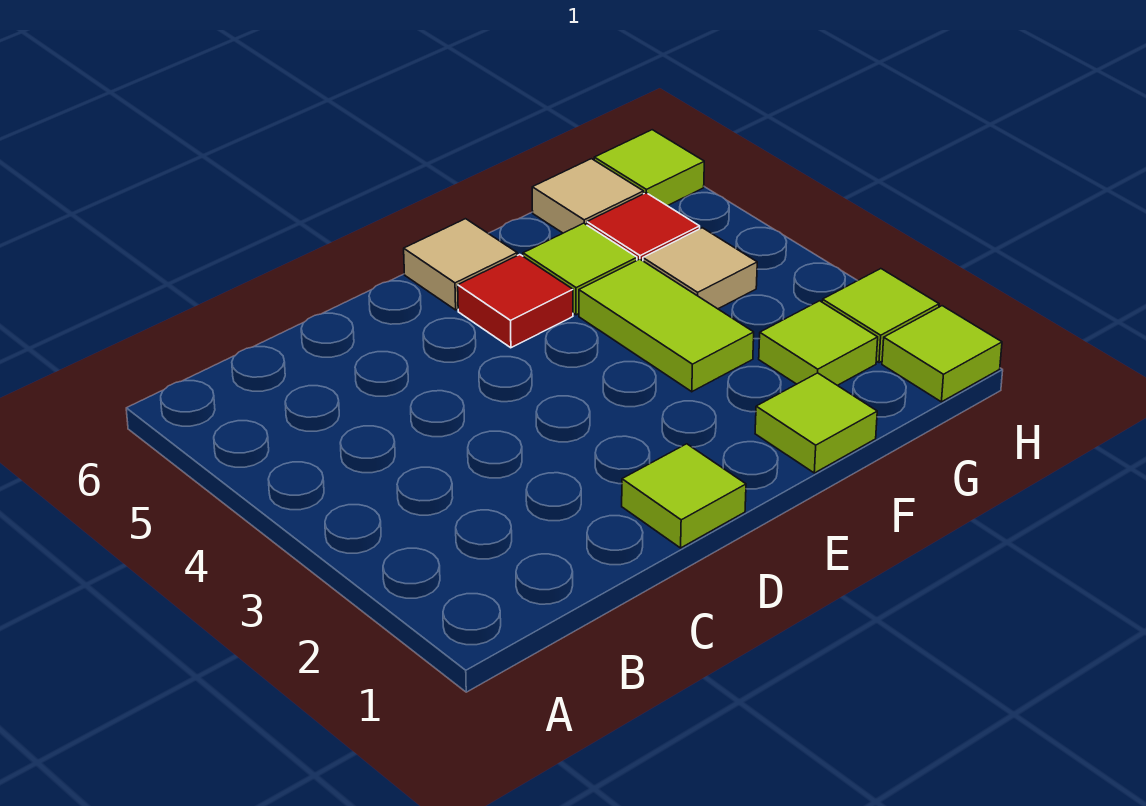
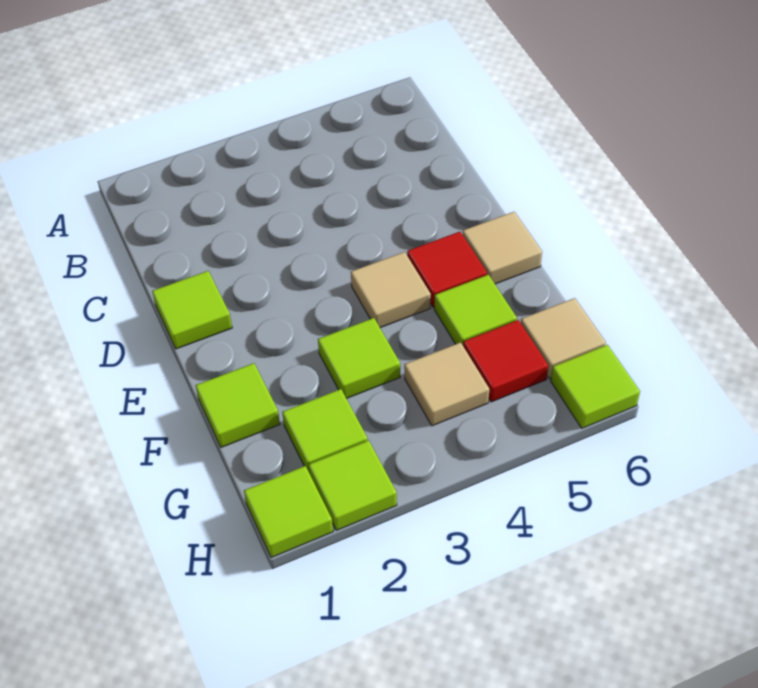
none -> tan tile E4 level 1
lime tile F3:F4 level 1 -> lime tile F3 level 1

